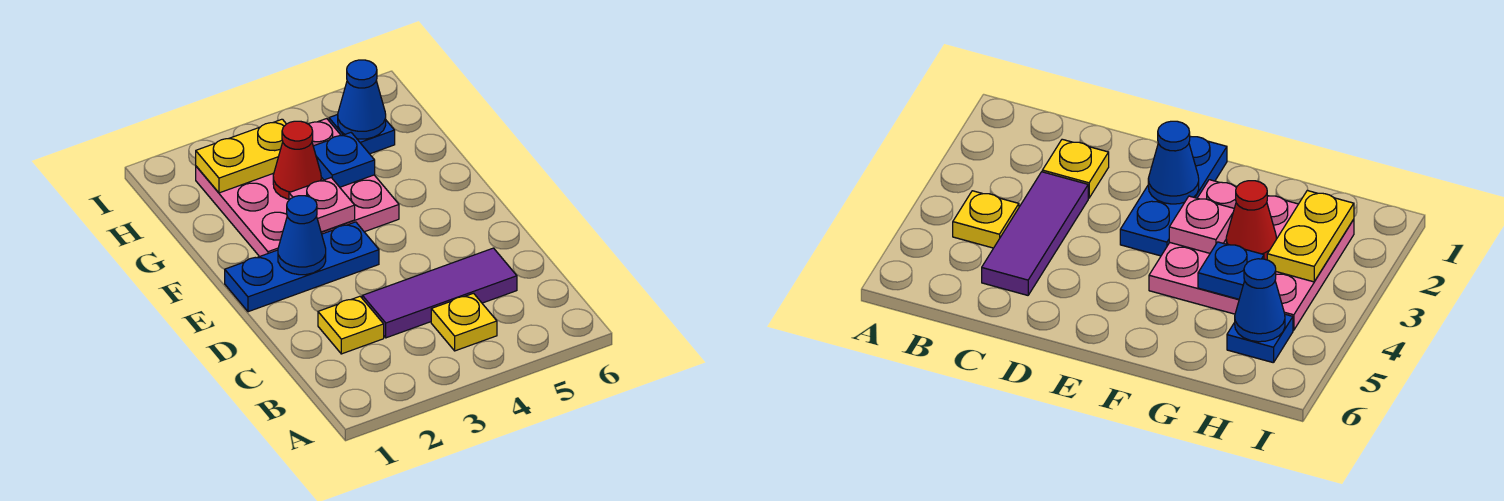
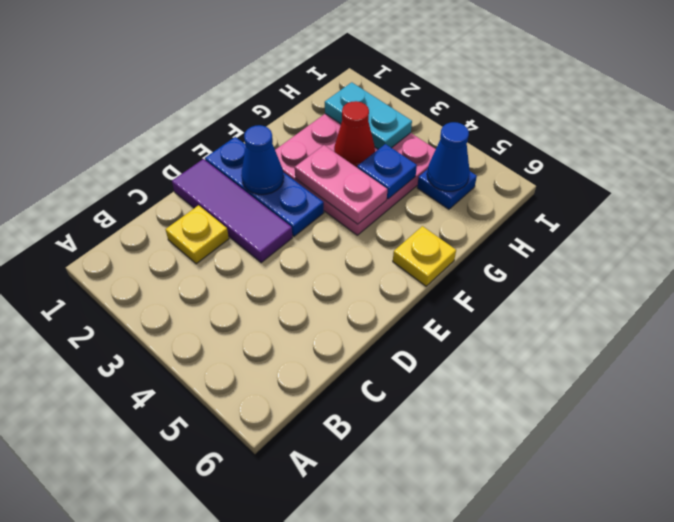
yellow plate B4 level 1 -> yellow plate F6 level 1
purple tile C3:C5 level 1 -> purple tile D1:D3 level 1
pink plate F3 level 2 -> pink plate F3:F4 level 2
yellow plate H2:H3 level 2 -> cyan plate H2:H3 level 2

